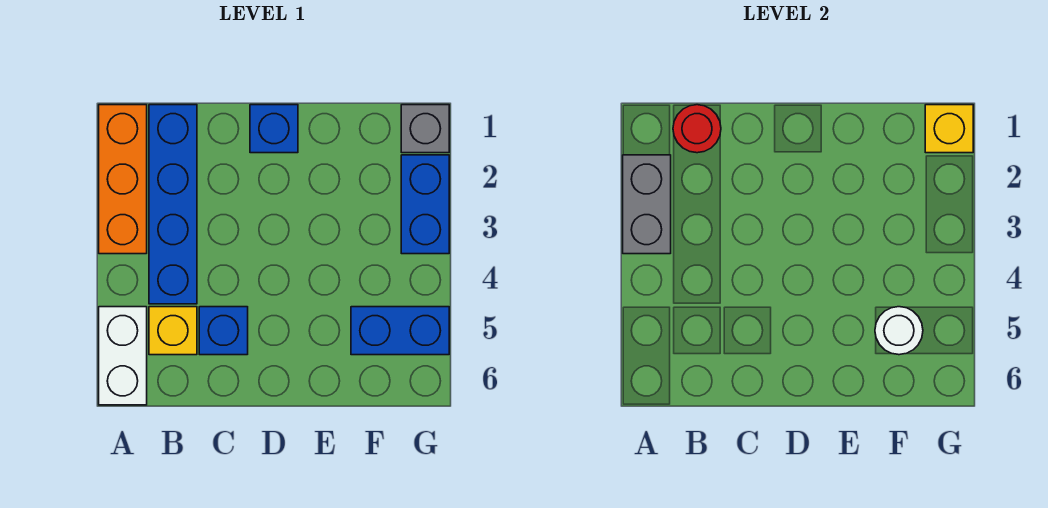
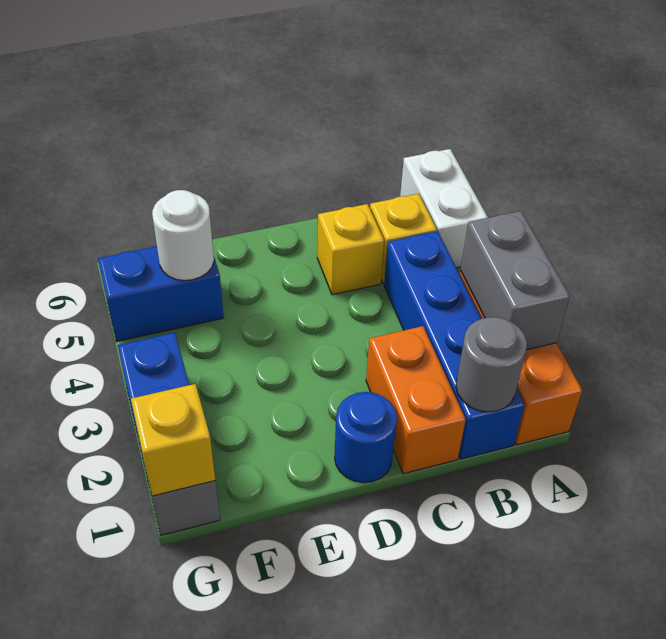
red round brick B1 level 2 -> grey round brick B1 level 2
none -> orange brick C1:C2 level 1
blue brick C5 level 1 -> yellow brick C5 level 1
blue brick D1 level 1 -> blue round brick D1 level 1

